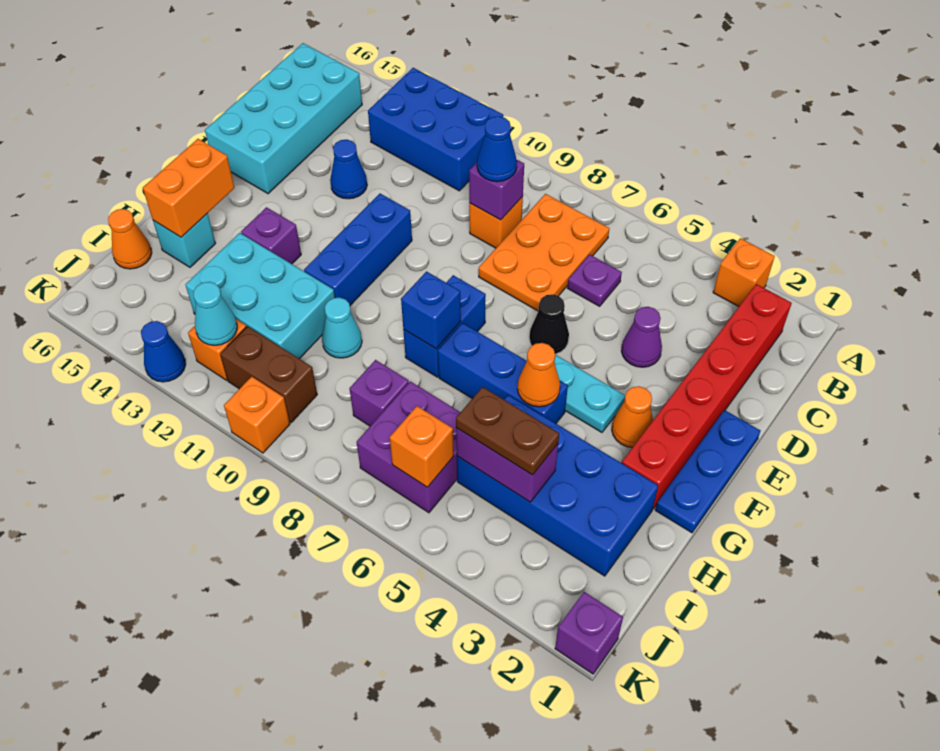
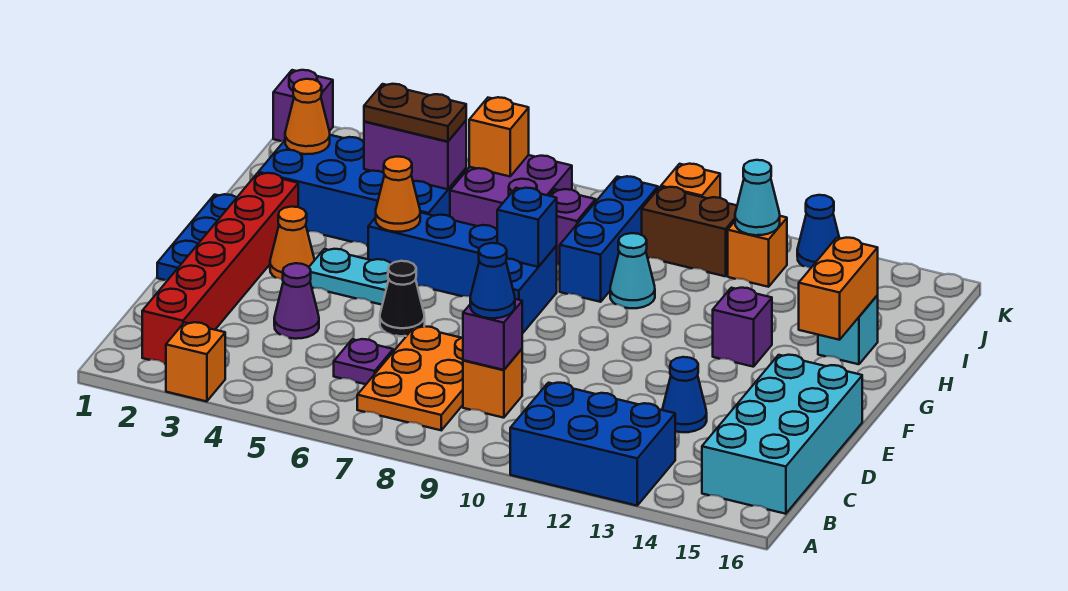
blue brick E11:G11 level 1 -> blue brick H9:J9 level 1
cyan brick H11:I13 level 1 -> none
orange cone I16 level 1 -> orange cone I2 level 2

